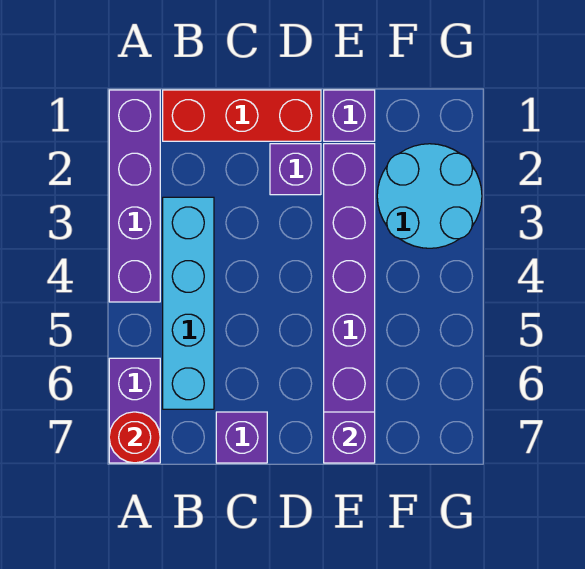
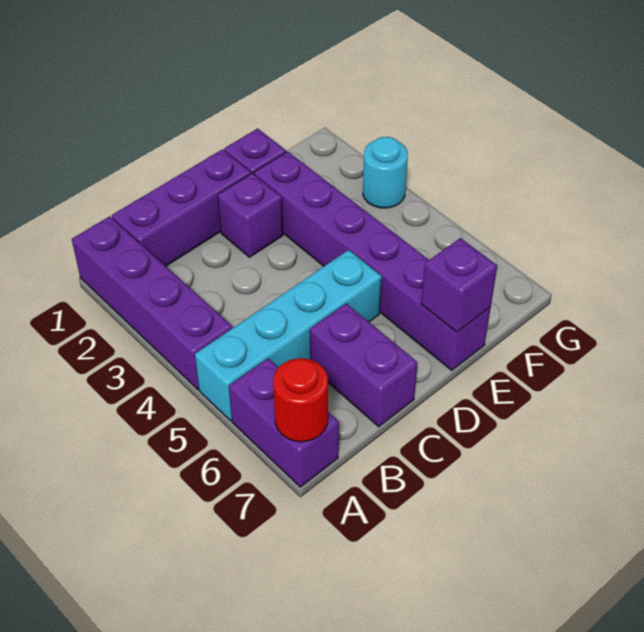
red brick B1:D1 level 1 -> purple brick B1:D1 level 1
cyan brick B3:B6 level 1 -> cyan brick A5:D5 level 1
purple brick C7 level 1 -> purple brick C6:C7 level 1
cyan round brick F2:G3 level 1 -> cyan round brick G3 level 1

